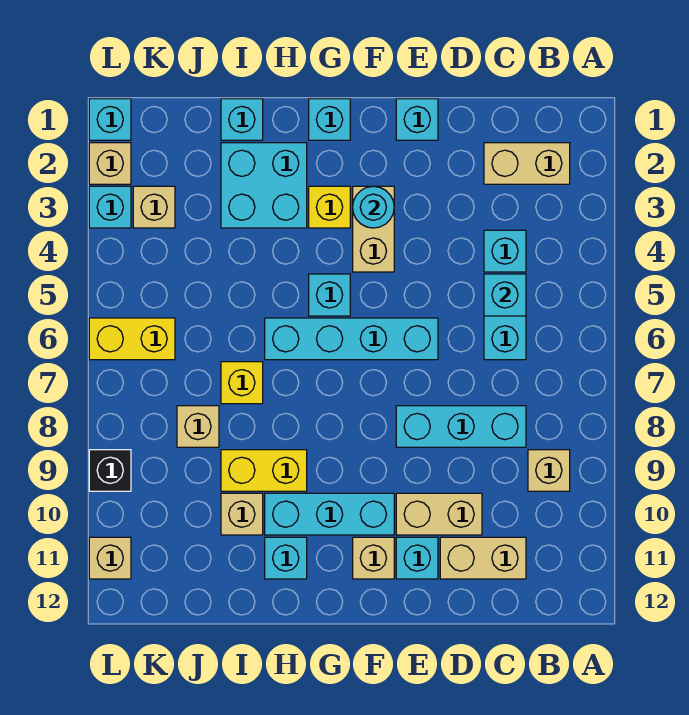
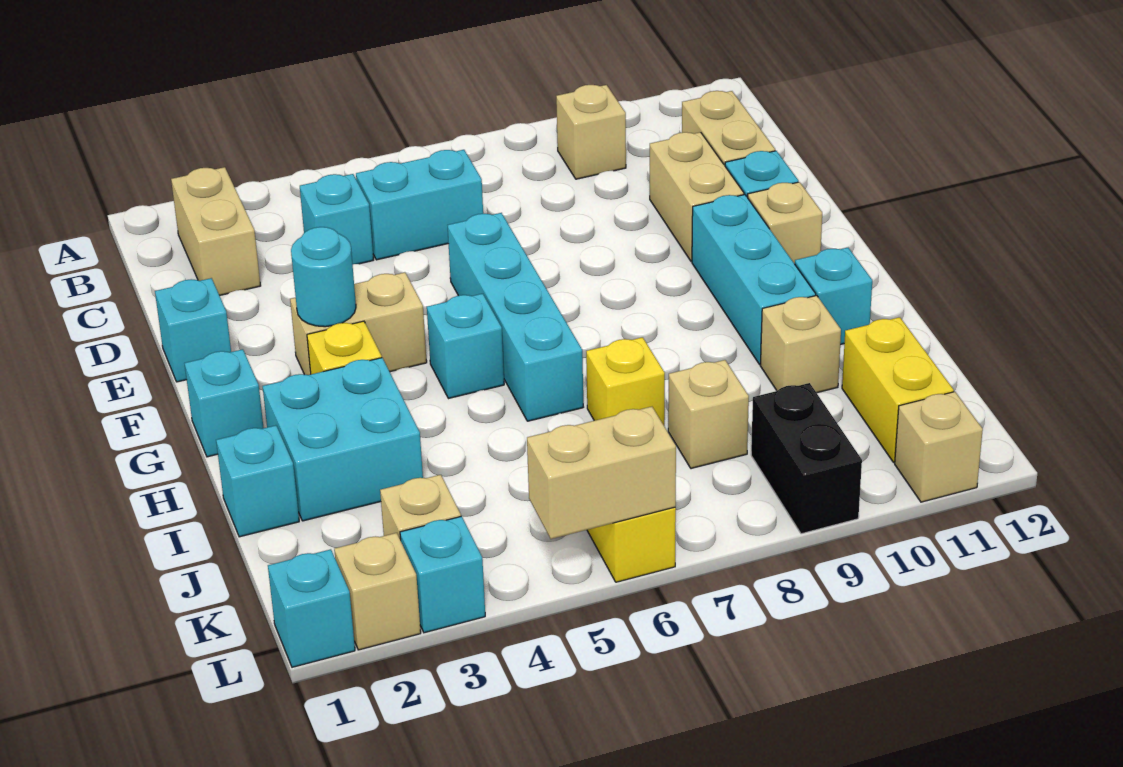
cyan brick C5 level 2 -> none
cyan brick C8:E8 level 1 -> none
yellow brick H9:I9 level 1 -> yellow brick J11:K11 level 1
none -> tan brick L5:L6 level 2
black brick L9 level 1 -> black brick K9:L9 level 1

